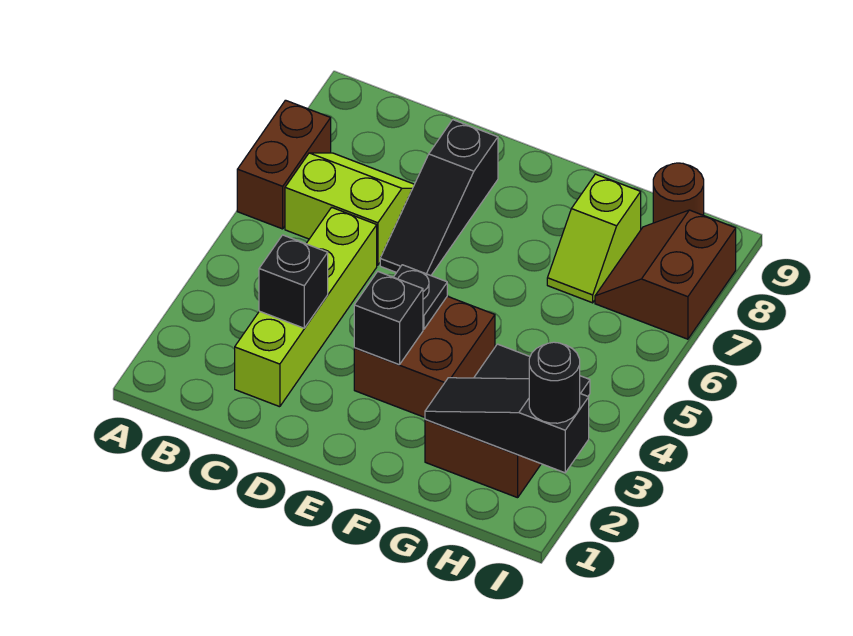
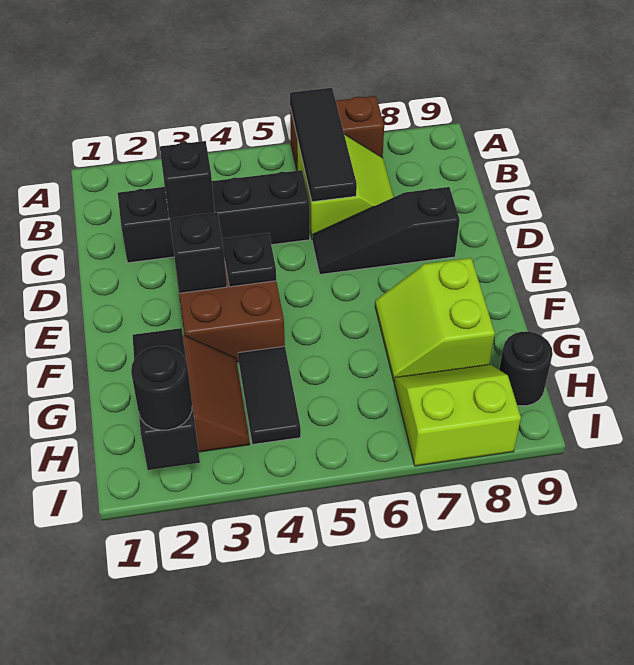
none -> black tile A6:C6 level 2
lime brick C2:C5 level 1 -> black brick C2:C5 level 1
lime slope G7:G8 level 1 top 8 -> lime slope F7:G8 level 1 top 8
brown slope H7:I8 level 1 top I -> lime slope H7:I8 level 1 top I
brown round brick H9 level 1 -> black round brick H9 level 1

